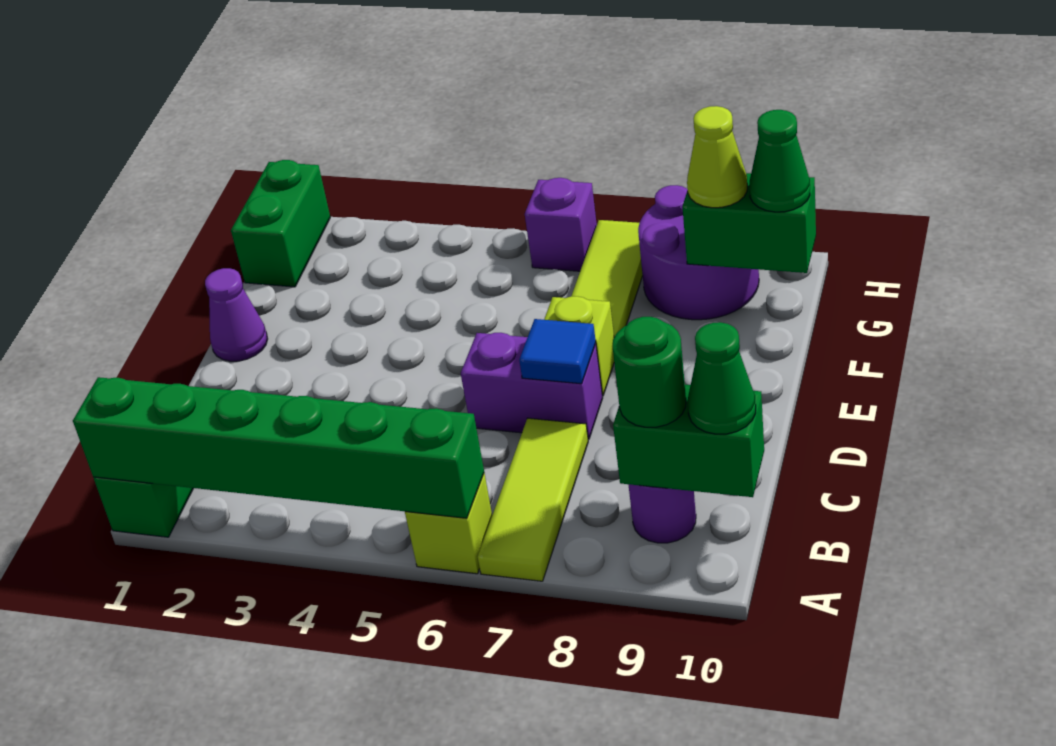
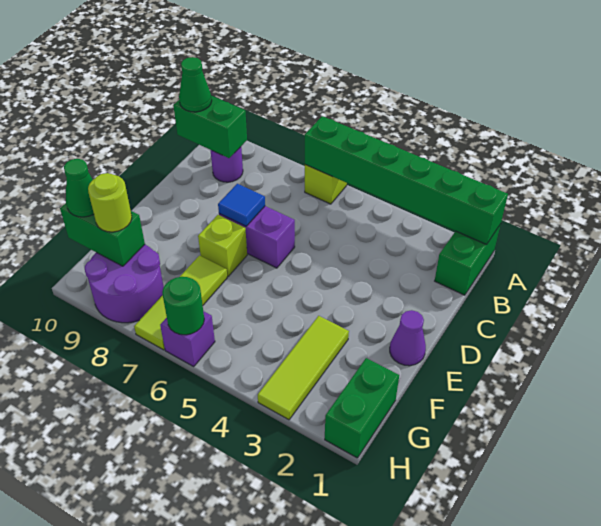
lime tile A7:C7 level 1 -> lime tile F3:H3 level 1
green round brick B9 level 3 -> green round brick H6 level 2
lime cone G9 level 3 -> lime round brick G9 level 3

